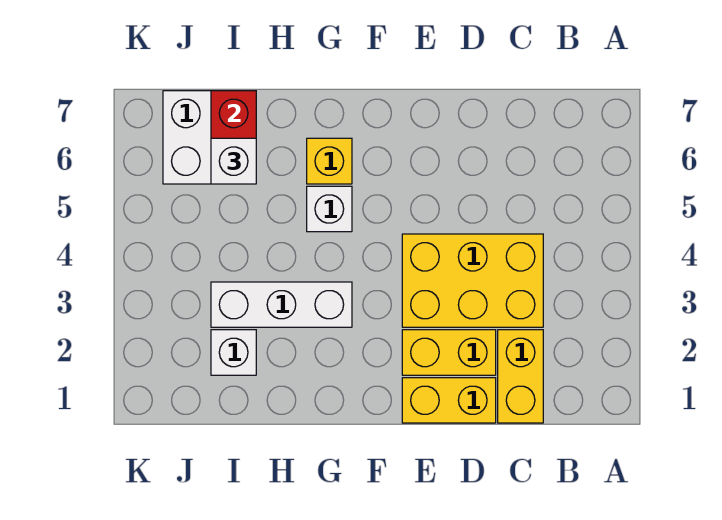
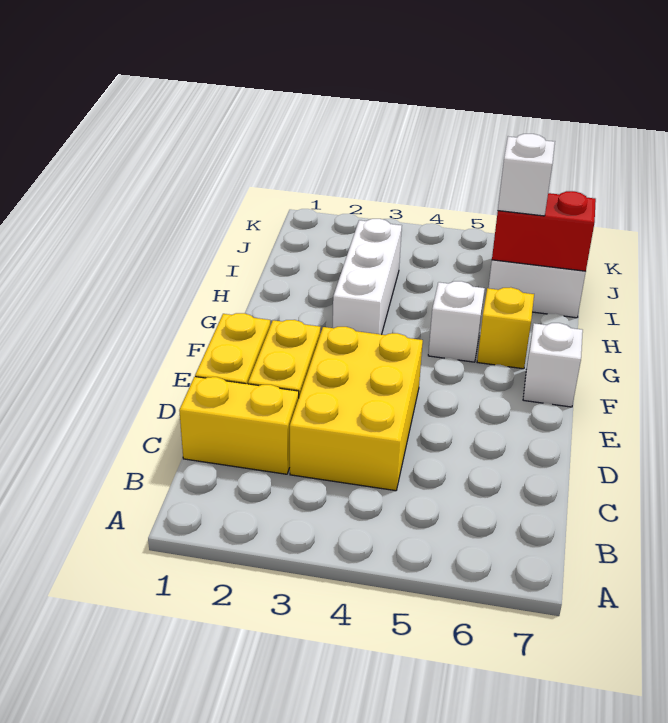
white brick I2 level 1 -> white brick F7 level 1

